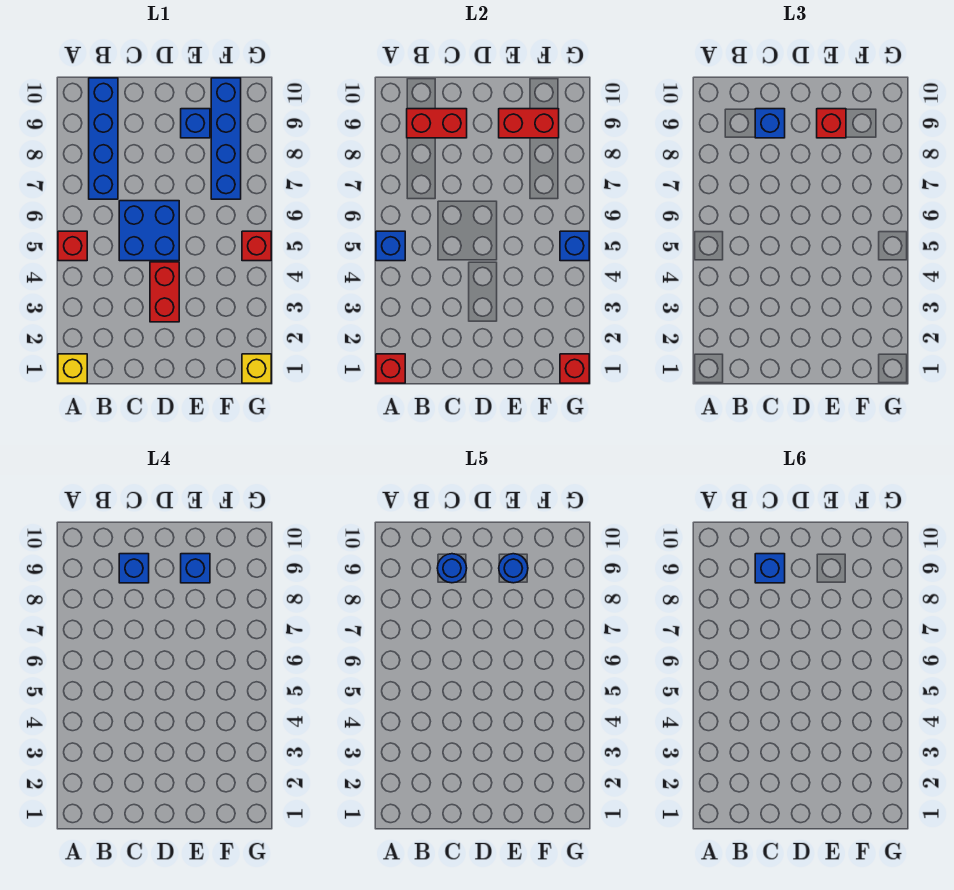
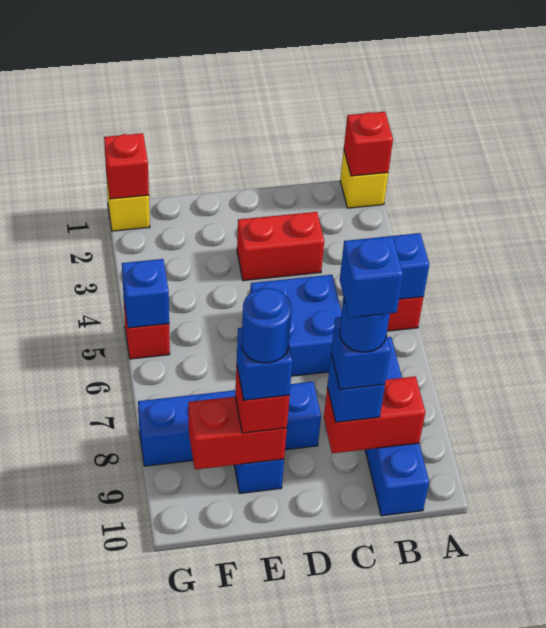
red brick D3:D4 level 1 -> red brick C3:D3 level 1
blue brick F7:F10 level 1 -> blue brick D8:G8 level 1

